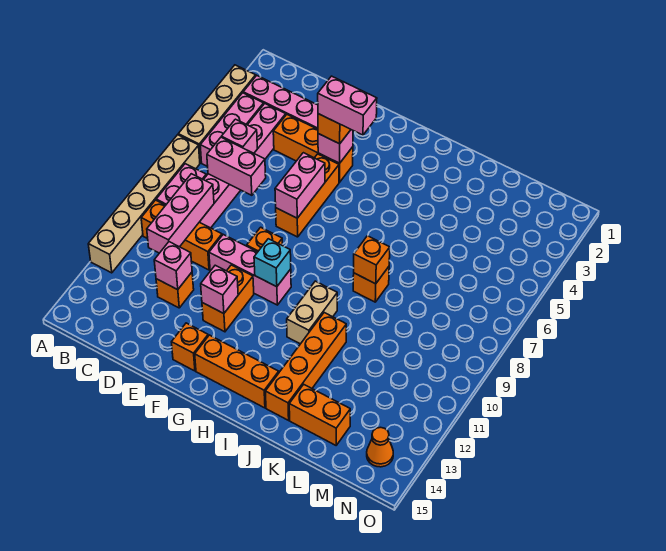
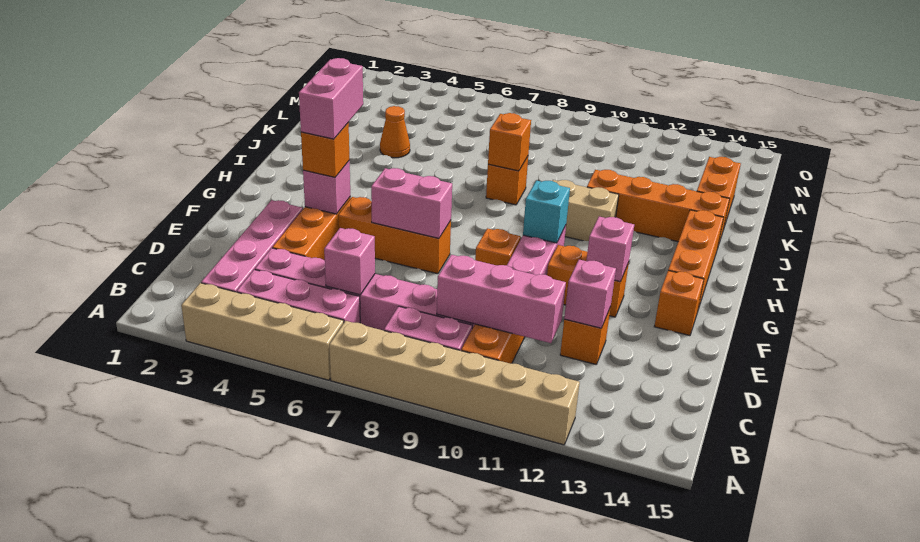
pink brick C7:D7 level 2 -> none
orange cone N14 level 1 -> orange cone K4 level 1

